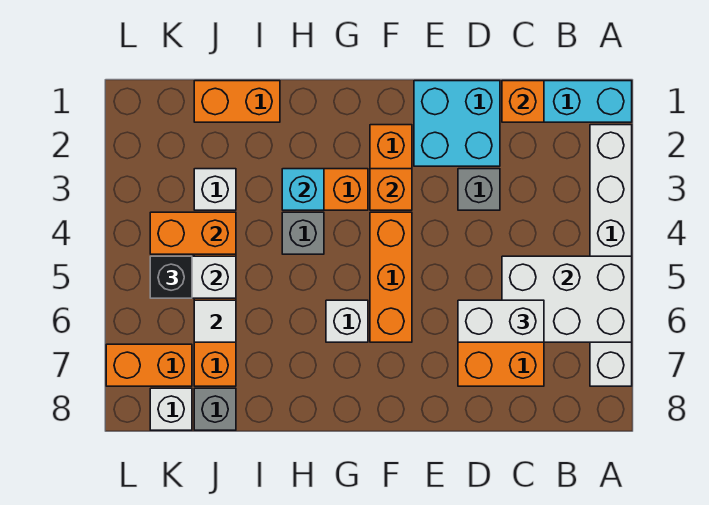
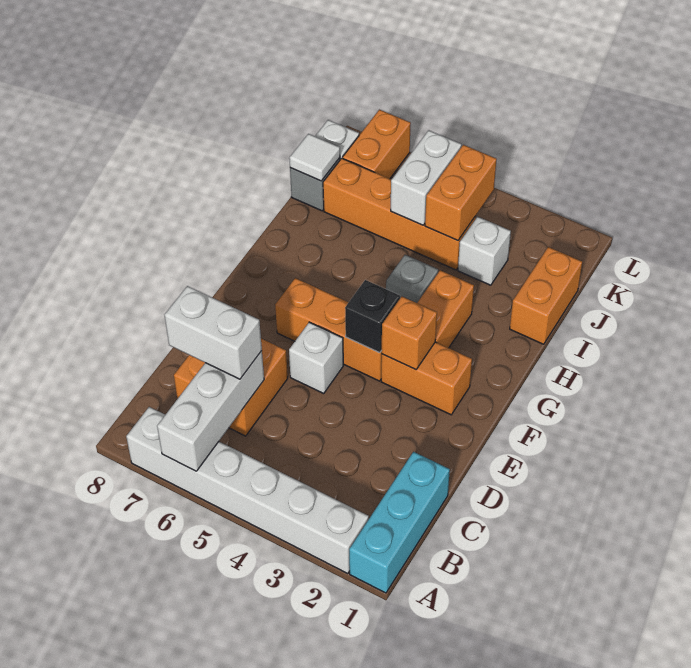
white brick A5:C6 level 2 -> white brick A6:C6 level 2
orange brick C1 level 2 -> none
white brick C6:D6 level 3 -> white brick C6:C7 level 3
cyan brick D1:E2 level 1 -> none
grey brick D3 level 1 -> none
white brick G6 level 1 -> white brick E5 level 1
cyan brick H3 level 2 -> none
white tile J6 level 2 -> white tile J8 level 2
black brick K5 level 3 -> black brick F4 level 2

